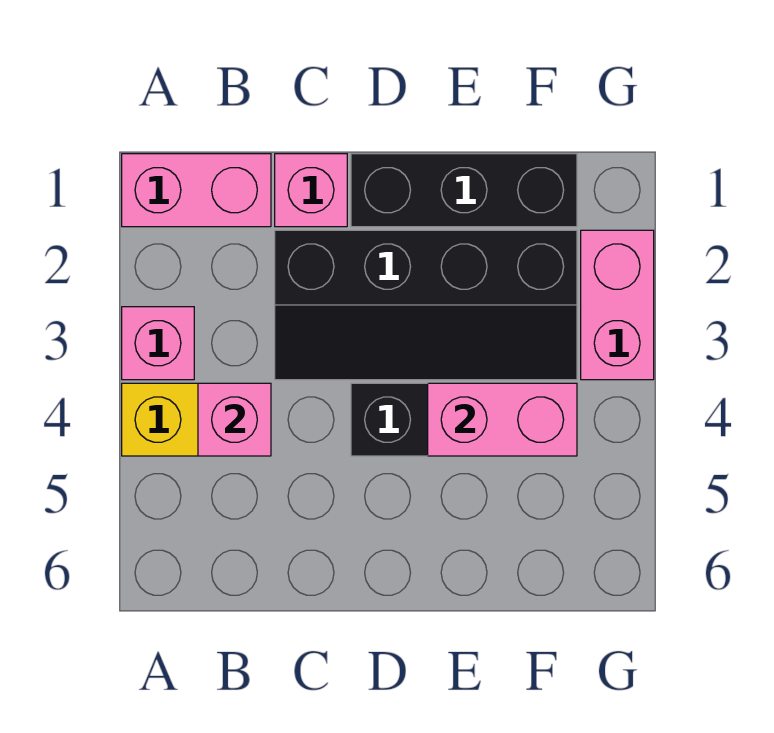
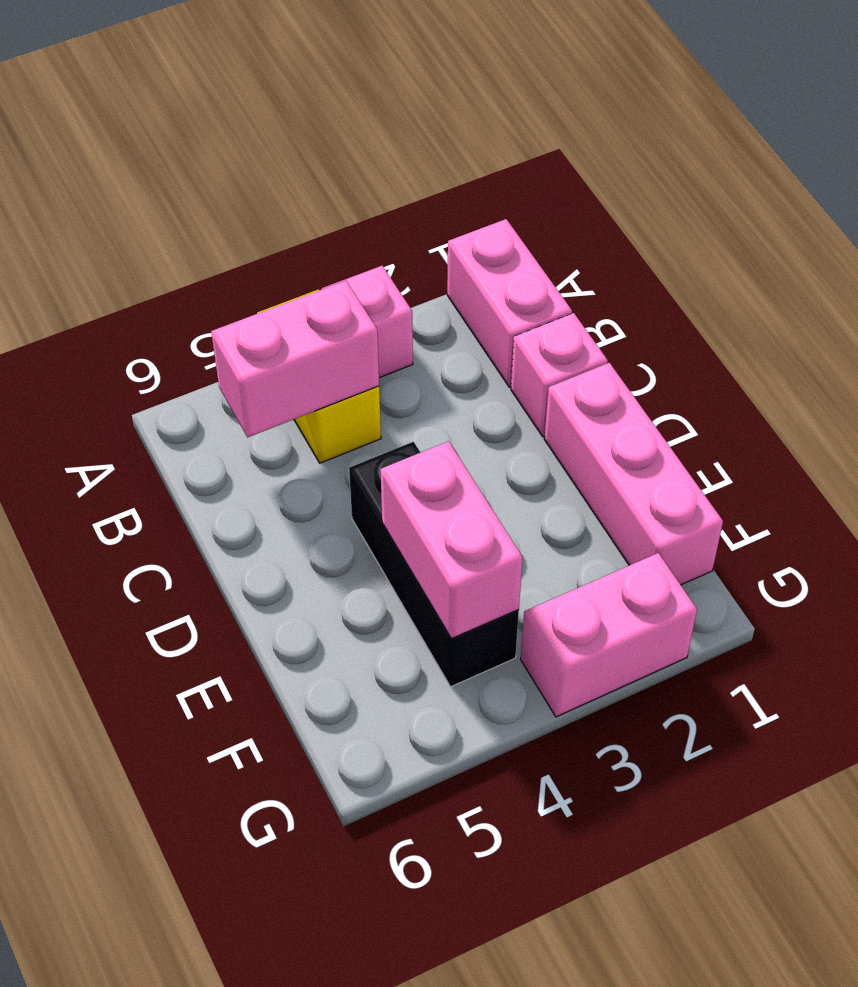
pink brick B4 level 2 -> pink brick B4:B5 level 2
black slope C2:F3 level 1 top 2 -> none
black brick D1:F1 level 1 -> pink brick D1:F1 level 1

